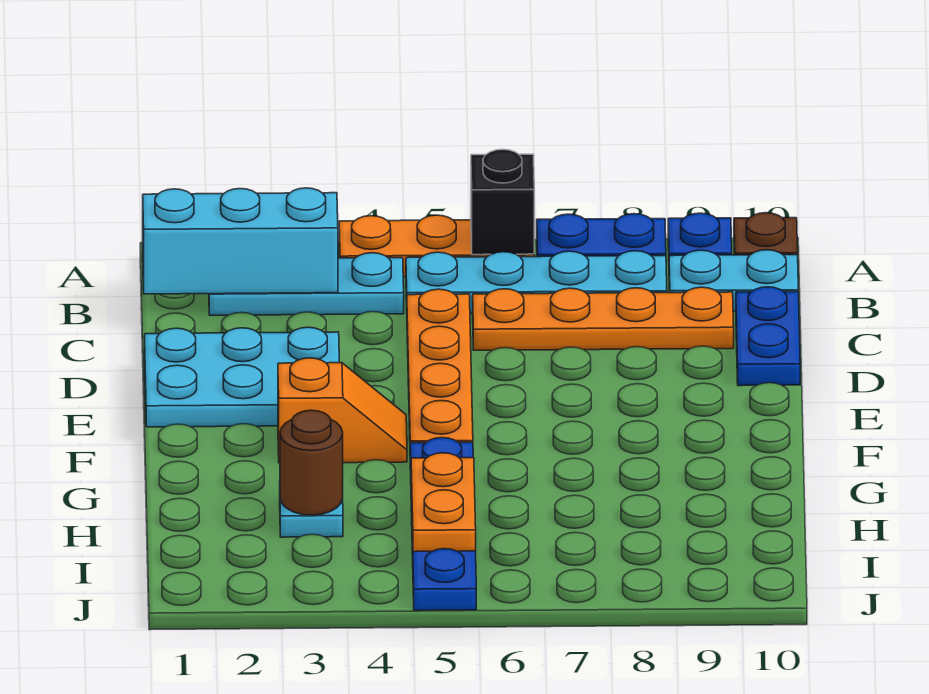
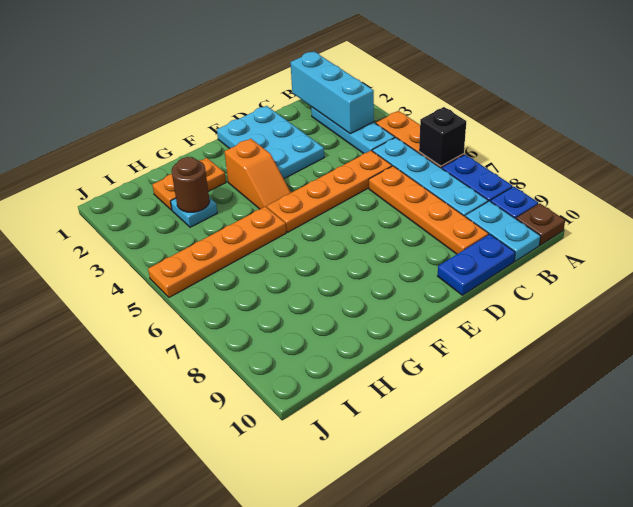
blue plate G5:J5 level 1 -> orange plate G5:J5 level 1
orange plate H5:I5 level 2 -> orange plate G2:H2 level 1

